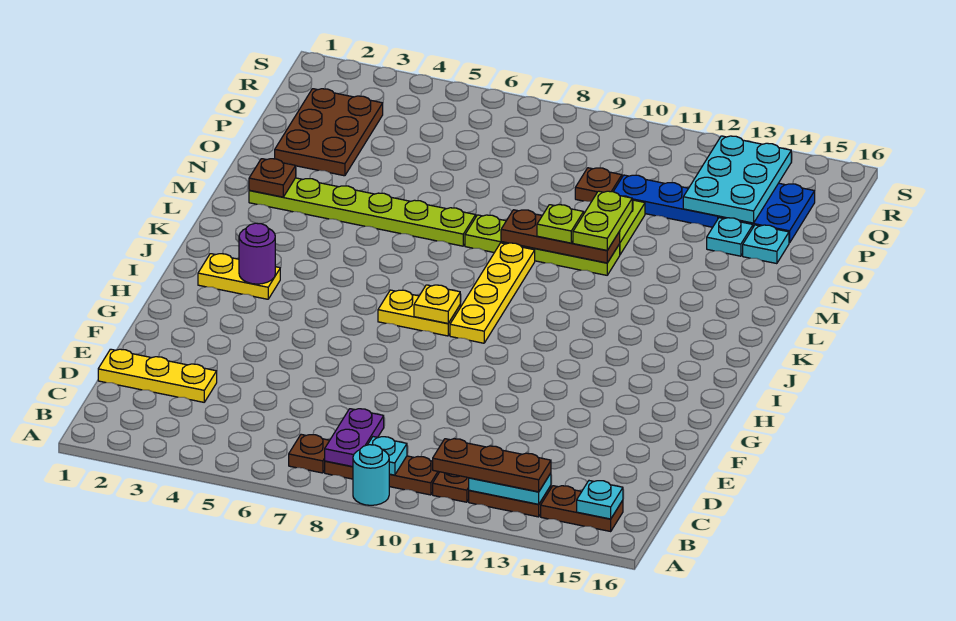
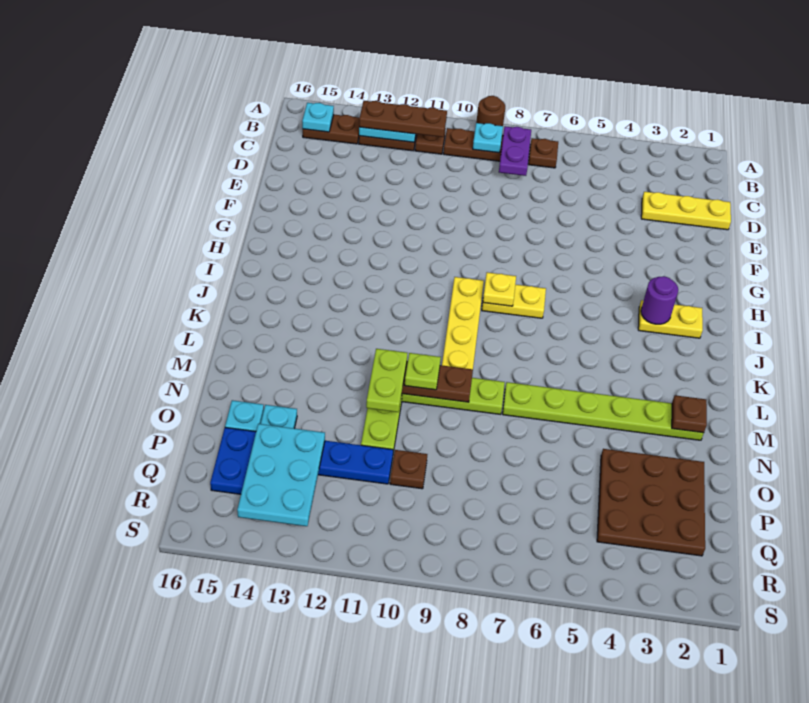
cyan round brick A9 level 1 -> brown round brick A9 level 1
brown plate O2:Q3 level 1 -> brown plate O2:Q4 level 1

